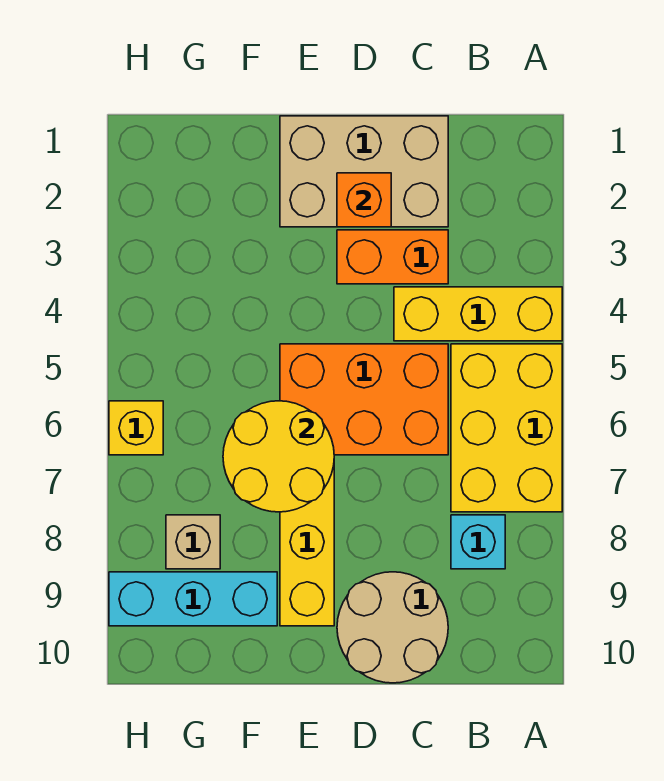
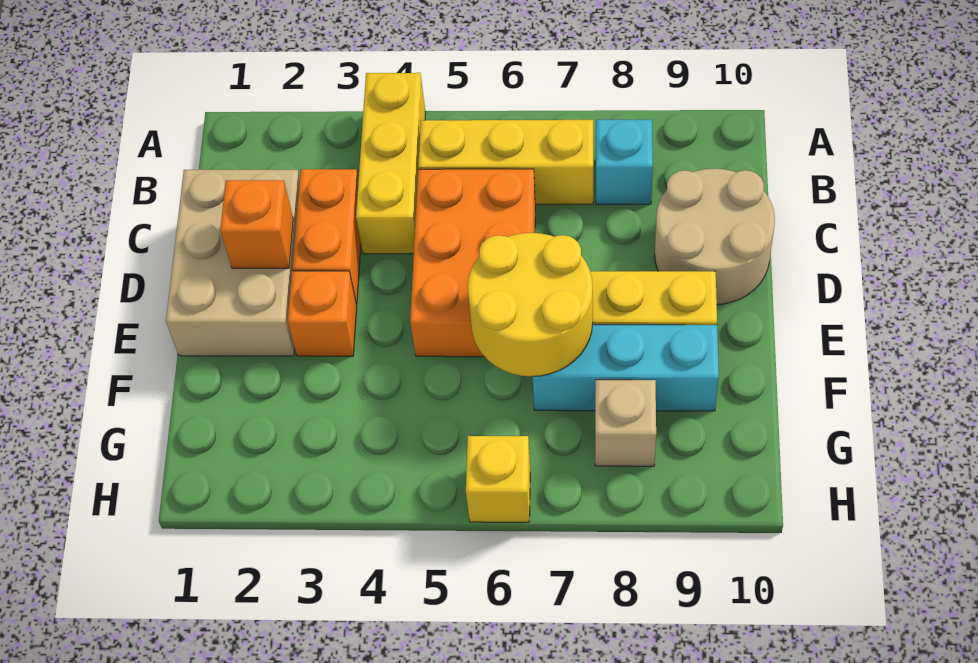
yellow brick A5:B7 level 1 -> yellow brick B5:B7 level 1
none -> orange brick E3 level 1
cyan brick F9:H9 level 1 -> cyan brick F7:F9 level 1

